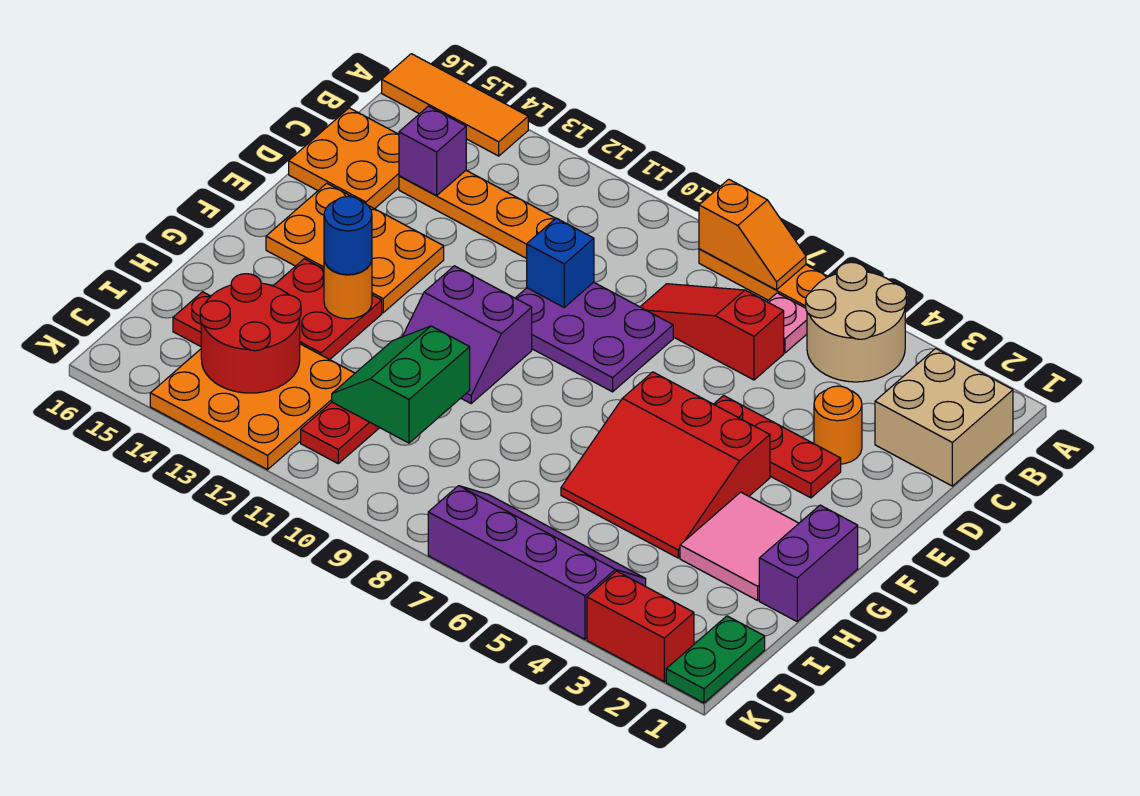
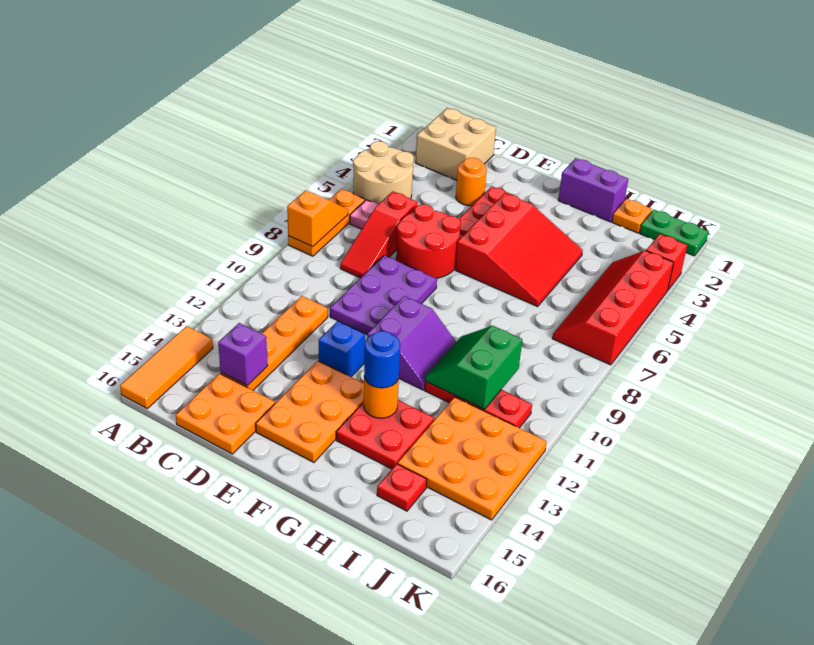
blue brick D10 level 2 -> blue brick E12 level 1
pink tile G2:H3 level 1 -> none
green slope H10:I11 level 2 top 10 -> green slope H10:I11 level 2 top I
none -> orange plate I1 level 1
red round brick I13:J14 level 2 -> red round brick D6:E7 level 1
purple slope J4:K7 level 1 top K -> red slope J4:K7 level 1 top K
red brick K2:K3 level 1 -> red brick K3 level 1

